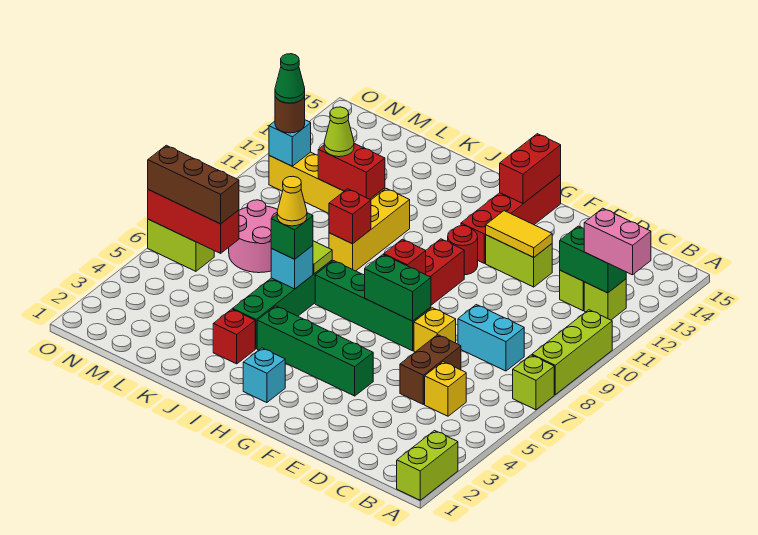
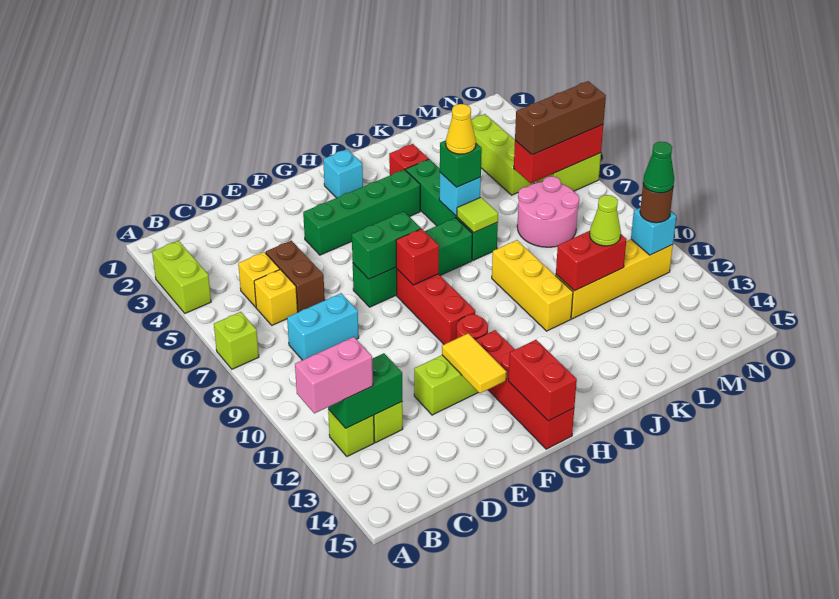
lime brick A1:A2 level 1 -> lime brick A3:A4 level 1
lime brick A8:A10 level 1 -> lime brick M3:M5 level 1
yellow brick E7 level 1 -> yellow brick C6 level 1
yellow tile E12:F12 level 2 -> yellow tile F12:F13 level 2
red brick J9 level 2 -> none

